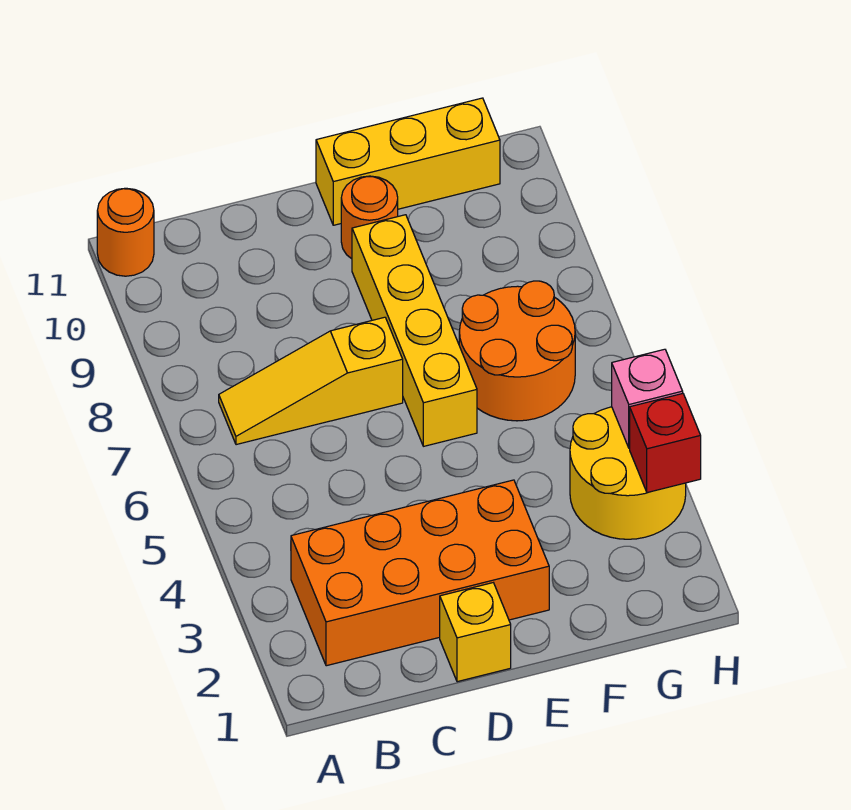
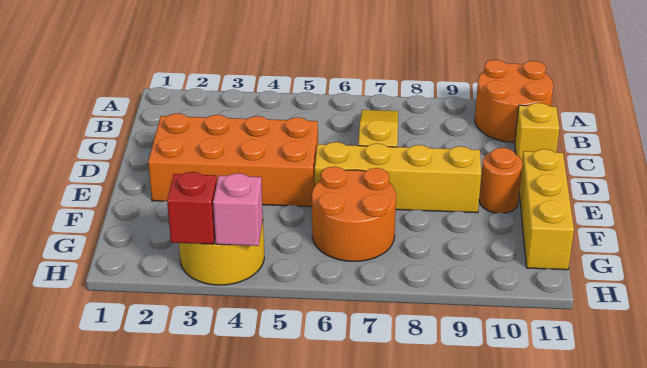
orange round brick A11 level 1 -> orange round brick A10:B11 level 1
orange brick B2:E3 level 1 -> orange brick D2:E5 level 1
yellow brick D1 level 1 -> yellow brick C11 level 1

